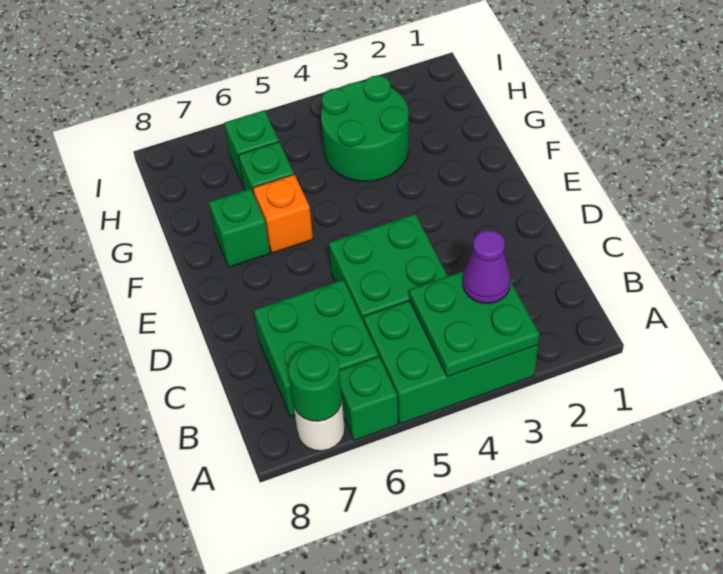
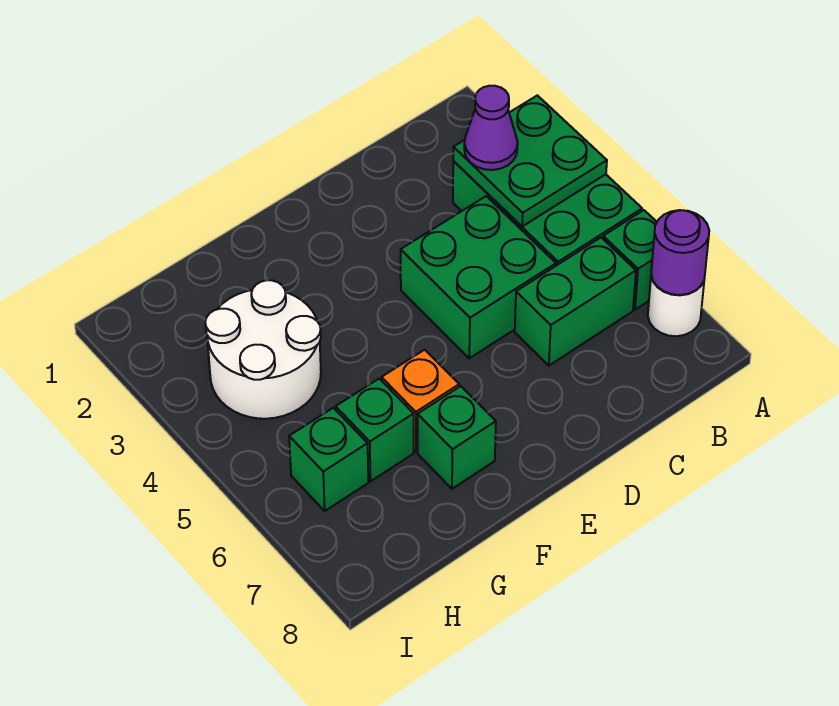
green round brick A7 level 2 -> purple round brick A7 level 2
green brick B6:C7 level 1 -> green brick B6:C6 level 1
green round brick G3:H4 level 1 -> white round brick G3:H4 level 1

